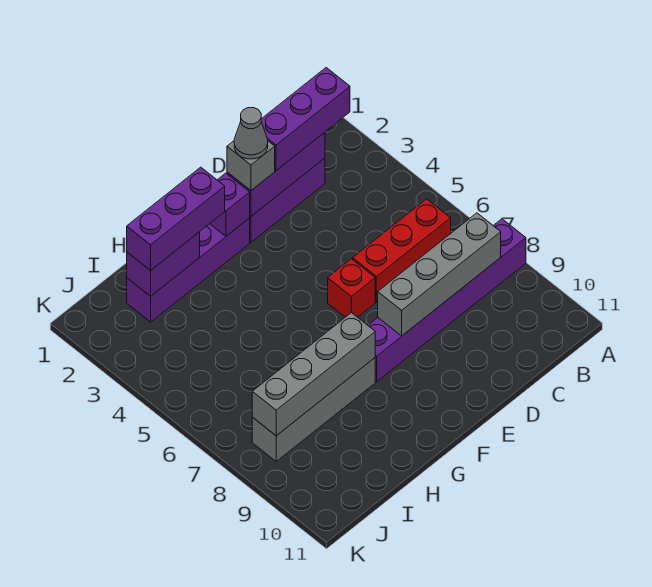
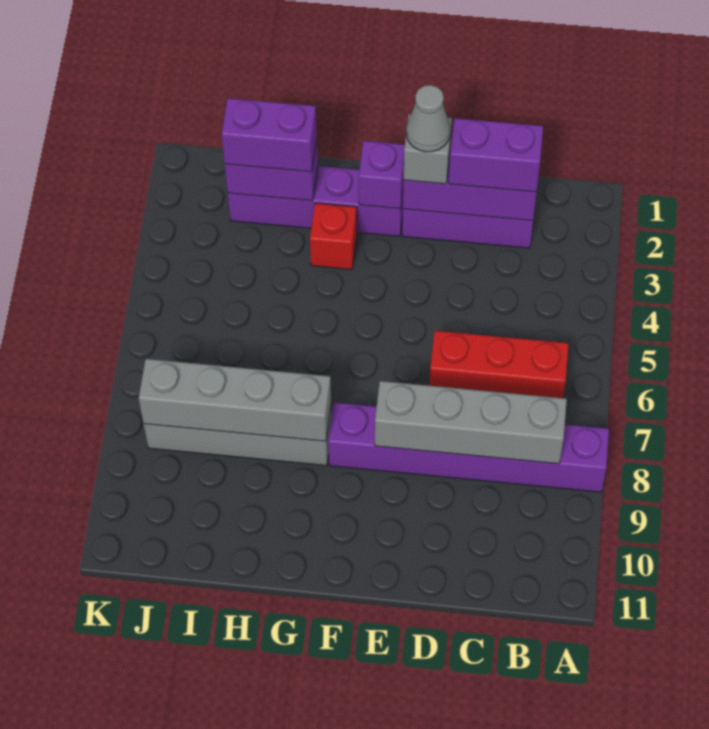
purple brick B2:D2 level 3 -> purple brick C2:D2 level 3
red brick E6 level 1 -> red brick G3 level 1
purple brick G2:I2 level 3 -> purple brick H2:I2 level 3

